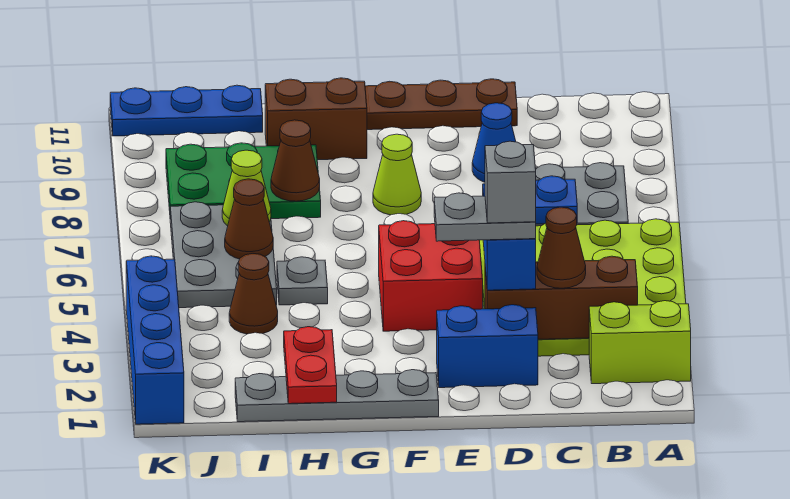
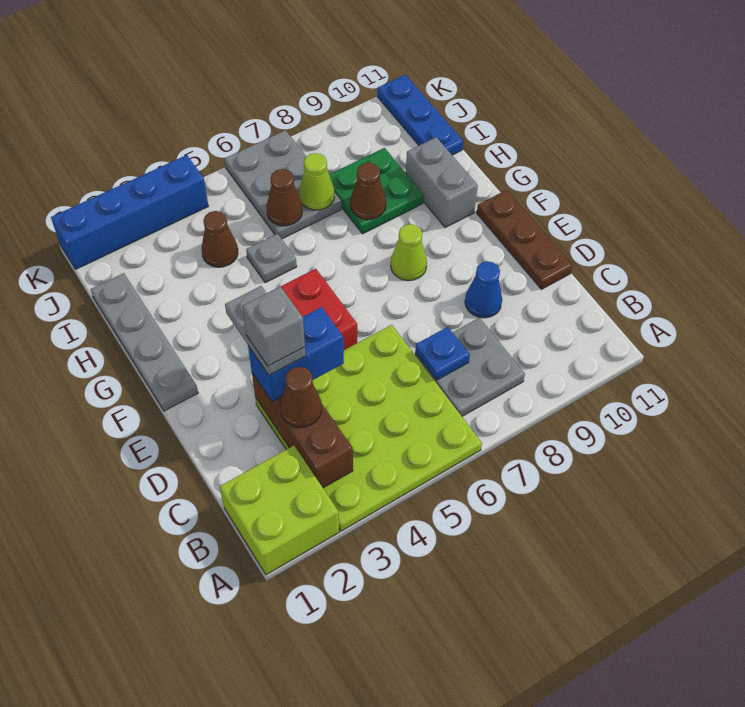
lime brick A2:B2 level 1 -> lime brick A1:B2 level 1
blue brick D2:E2 level 1 -> none
brown brick G10:H10 level 1 -> grey brick G10:H10 level 1
red plate H1:H2 level 2 -> none
green plate H8:J9 level 1 -> green plate H8:I9 level 1
grey plate I5:J7 level 1 -> grey plate I6:K7 level 1

